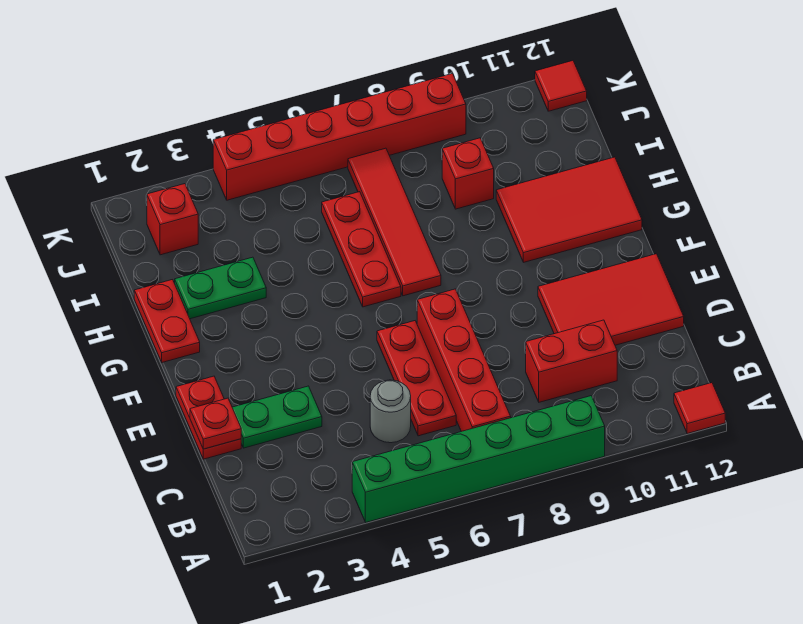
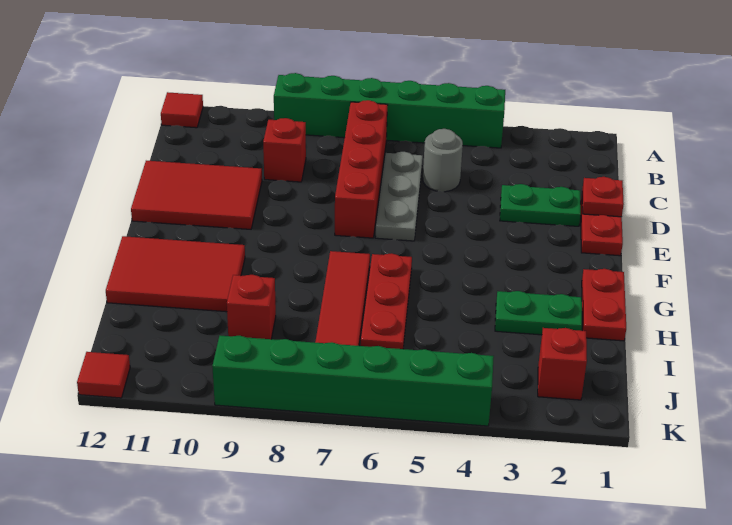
red plate C6:E6 level 1 -> grey plate C6:E6 level 1
red brick C9:C10 level 1 -> red brick C9 level 1
red brick K4:K9 level 1 -> green brick K4:K9 level 1

